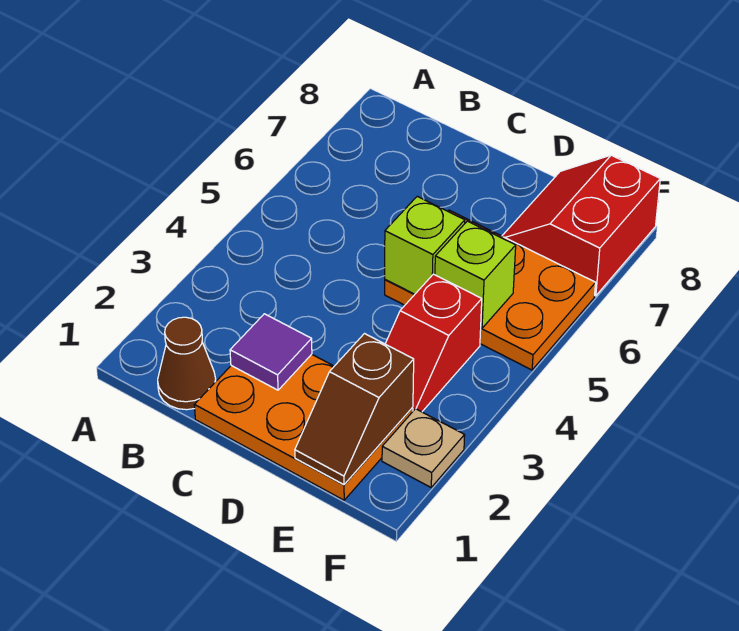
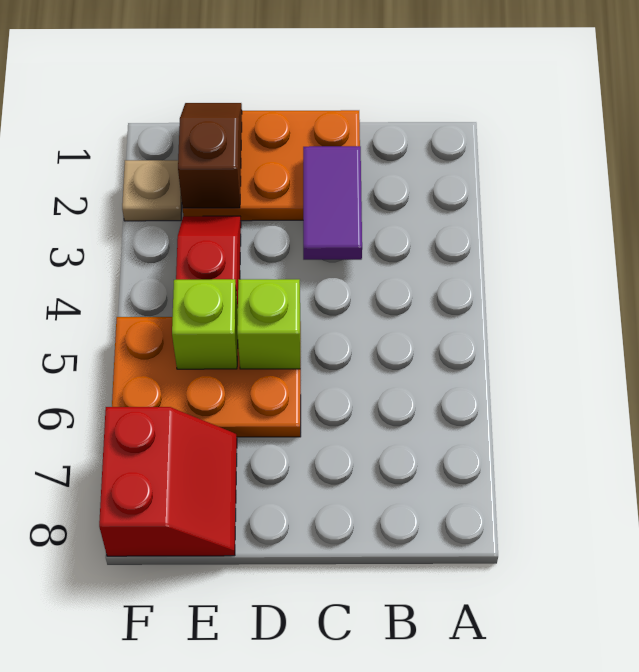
brown cone B1 level 1 -> none
purple tile C2 level 2 -> purple tile C2:C3 level 2

